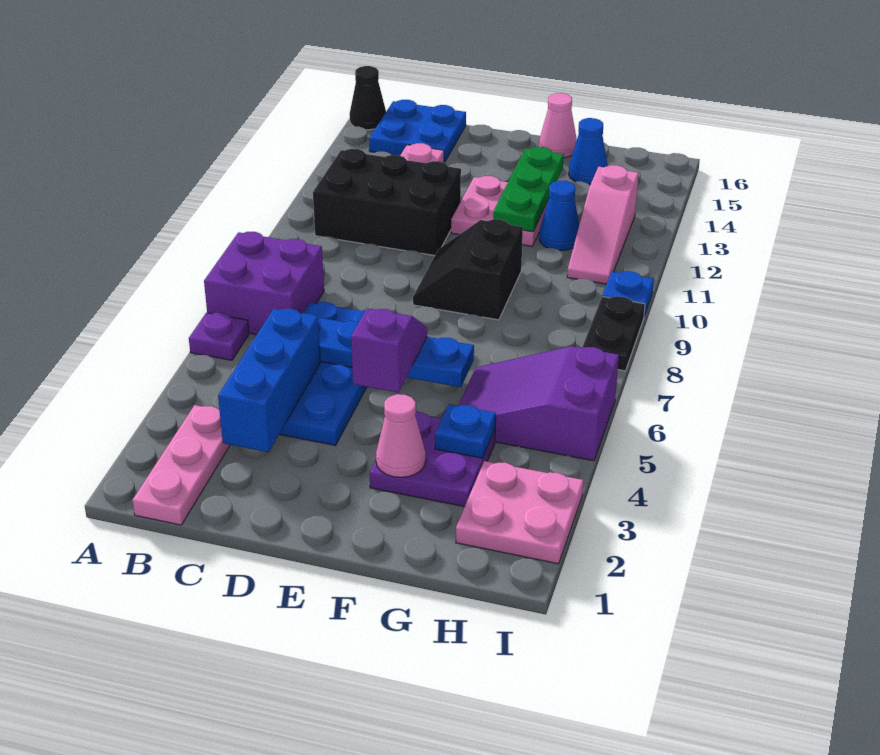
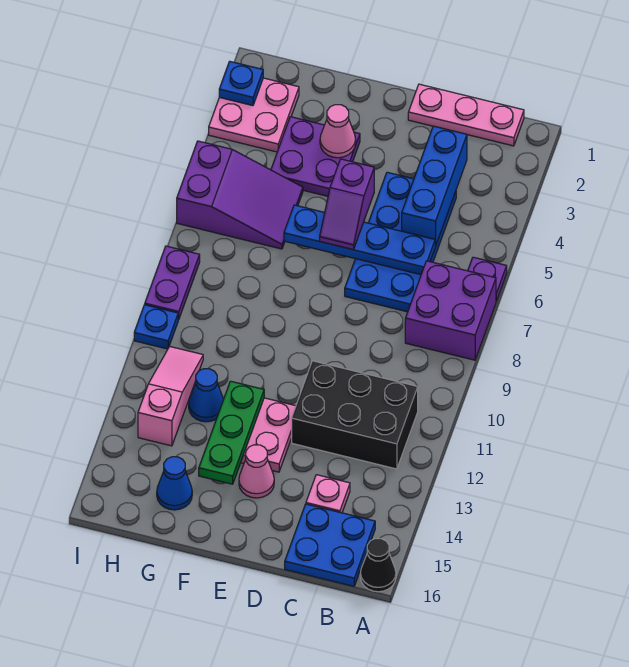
pink plate B1:B3 level 1 -> pink plate B1:D1 level 1
black slope E9:F10 level 1 top F -> none
pink cone F16 level 1 -> pink cone E14 level 1
blue plate G4 level 2 -> blue plate I2 level 2
black plate I8:I9 level 1 -> purple plate I8:I9 level 1

